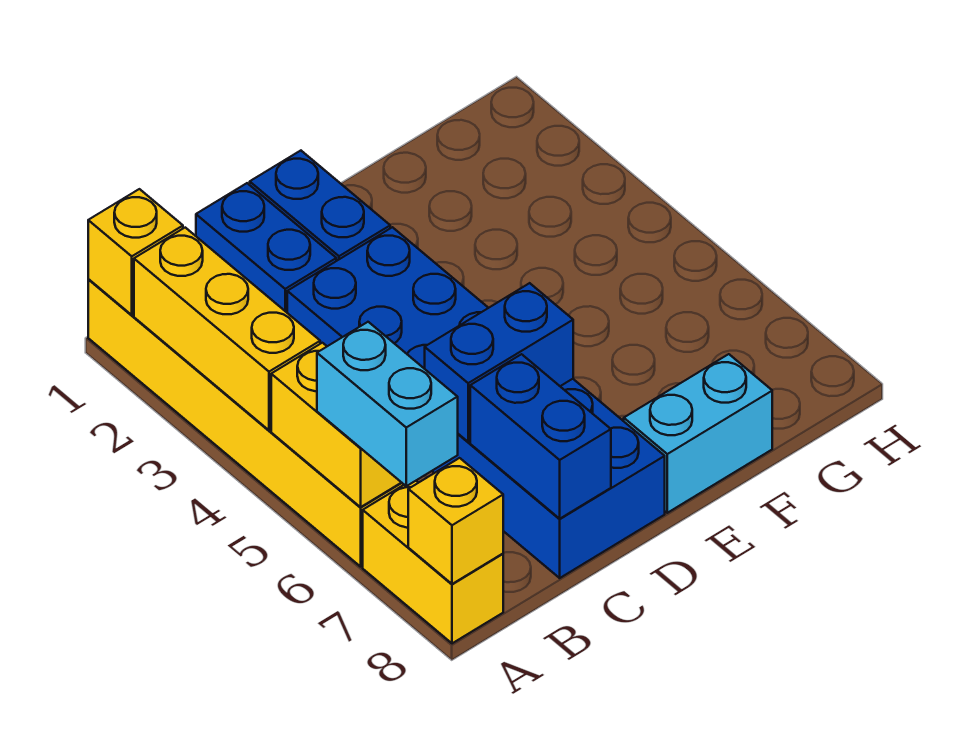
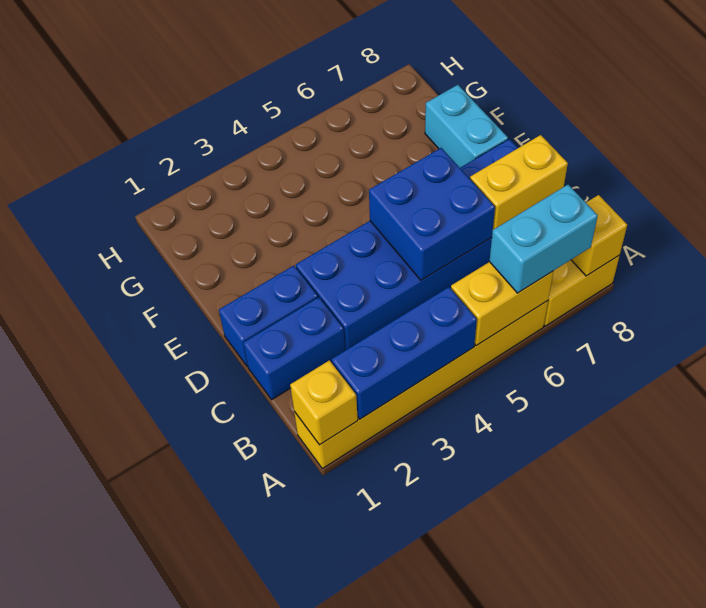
yellow brick A2:A4 level 2 -> blue brick A2:A4 level 2
blue brick C6:D6 level 2 -> blue brick C5:D6 level 2
blue brick C7:C8 level 2 -> yellow brick C7:C8 level 2

